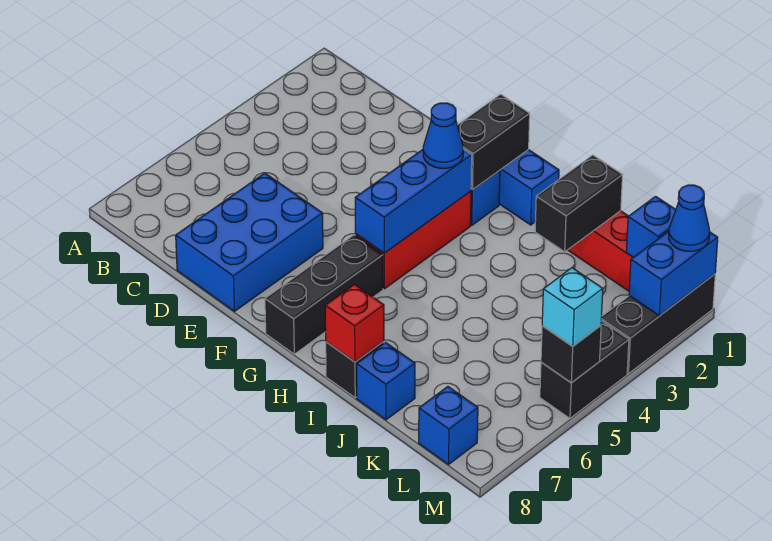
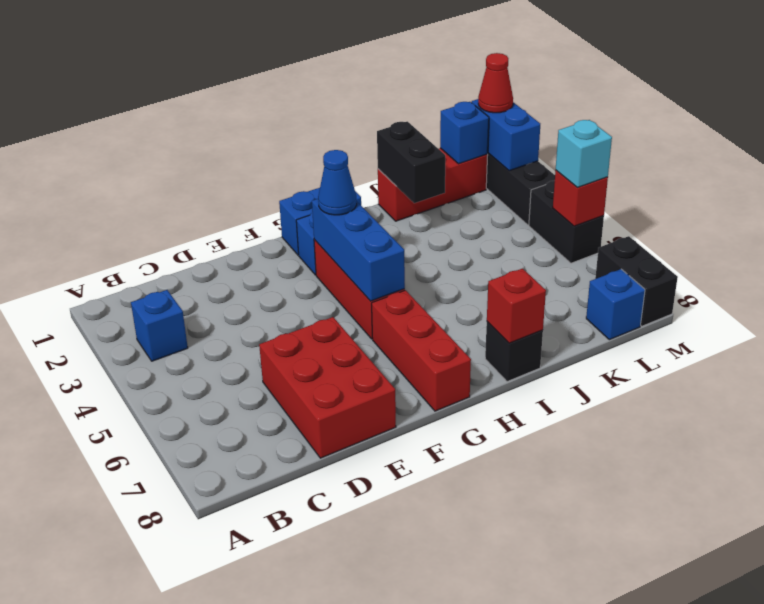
blue brick D6:E8 level 1 -> red brick D6:E8 level 1
black brick G1:G2 level 2 -> black brick M7:M8 level 1
black brick G6:G8 level 1 -> red brick G6:G8 level 1
blue brick J8 level 1 -> blue brick B3 level 1
blue cone M1 level 3 -> red cone M1 level 3
black brick M5 level 2 -> red brick M5 level 2

